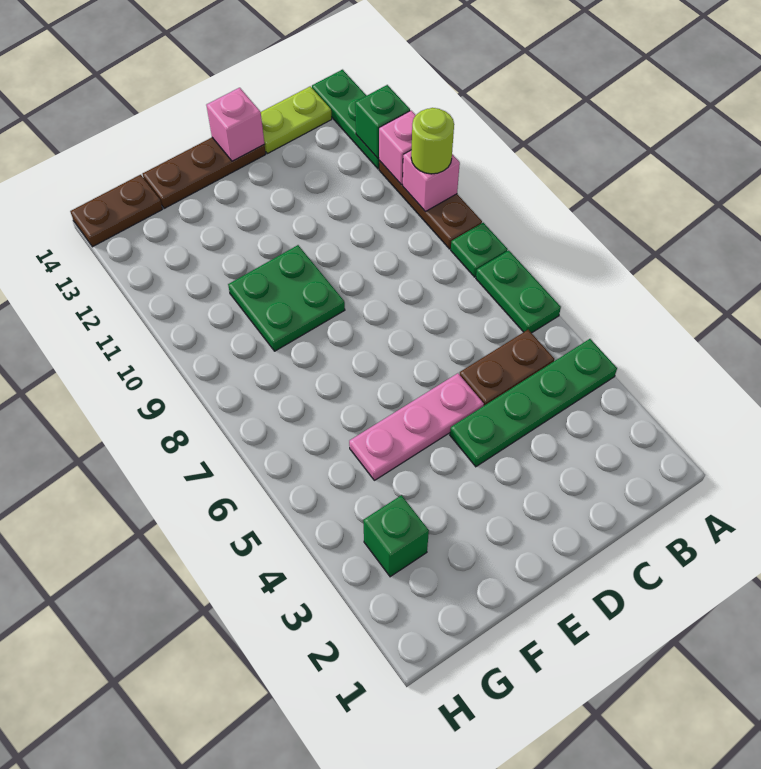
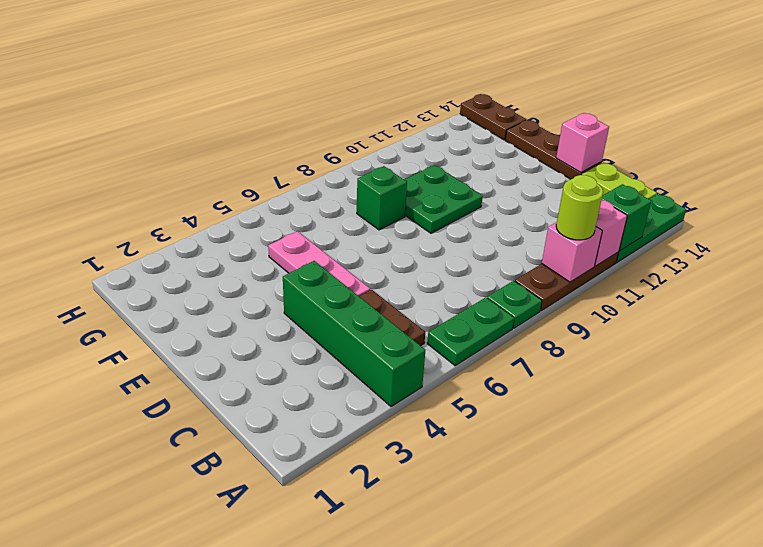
green plate A4:D4 level 1 -> green brick A4:D4 level 1
green brick G3 level 1 -> green brick F8 level 1

